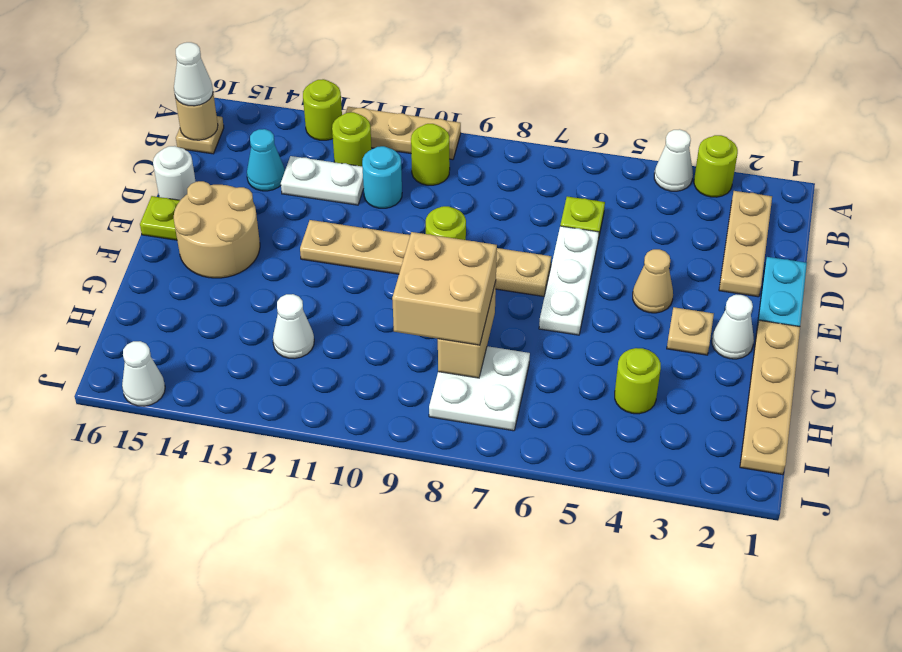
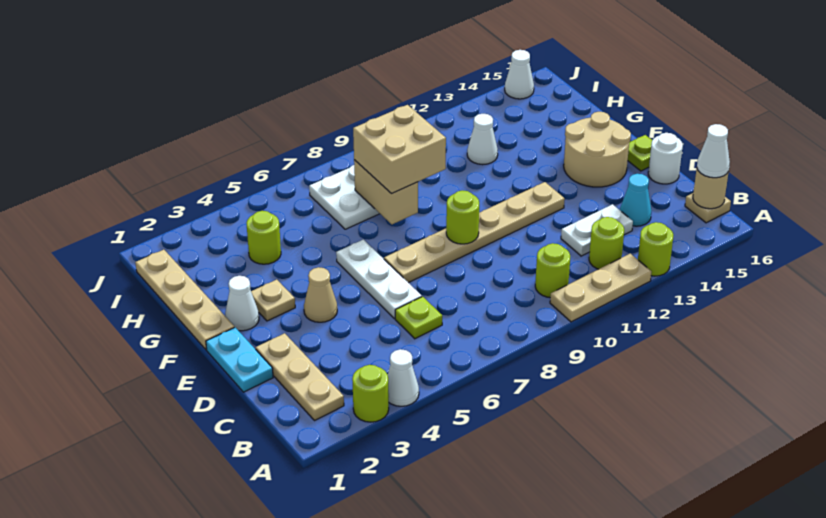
cyan round brick C11 level 1 -> none

